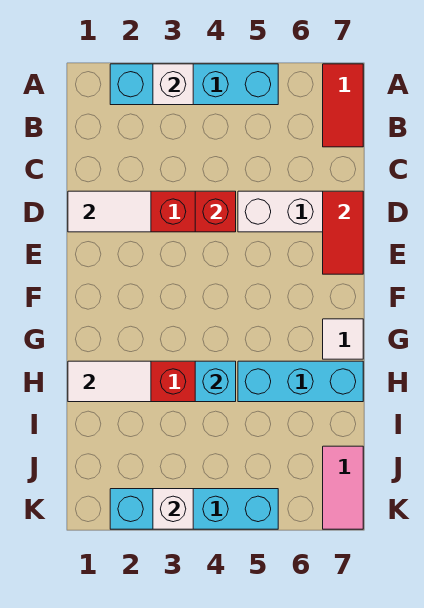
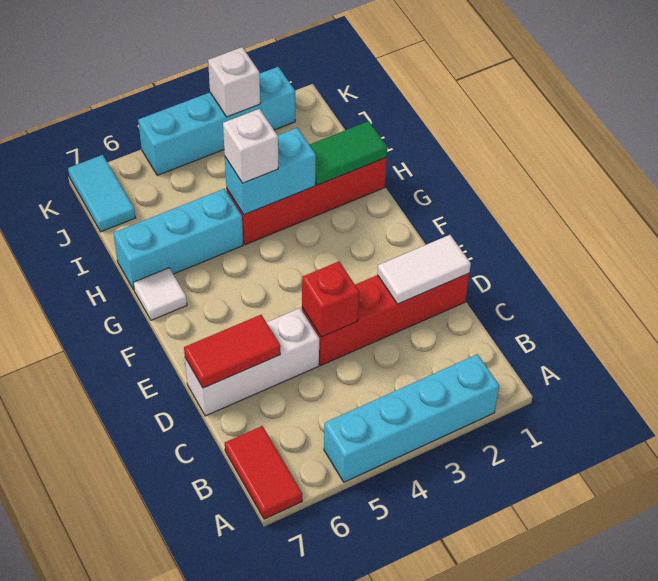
white brick A3 level 2 -> white brick H4 level 3
red tile D7:E7 level 2 -> red tile D6:D7 level 2
white tile H1:H2 level 2 -> green tile H1:H2 level 2
cyan brick H4 level 2 -> cyan brick H3:H4 level 2
pink tile J7:K7 level 1 -> cyan tile J7:K7 level 1

